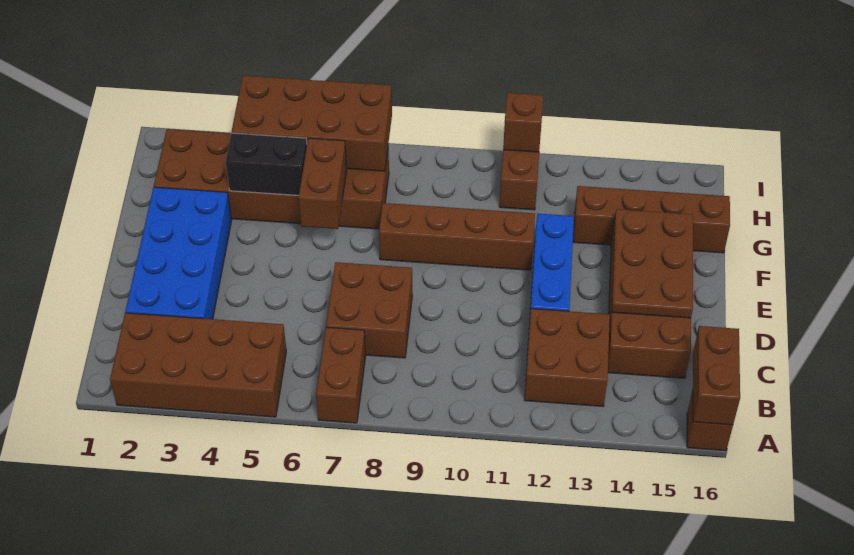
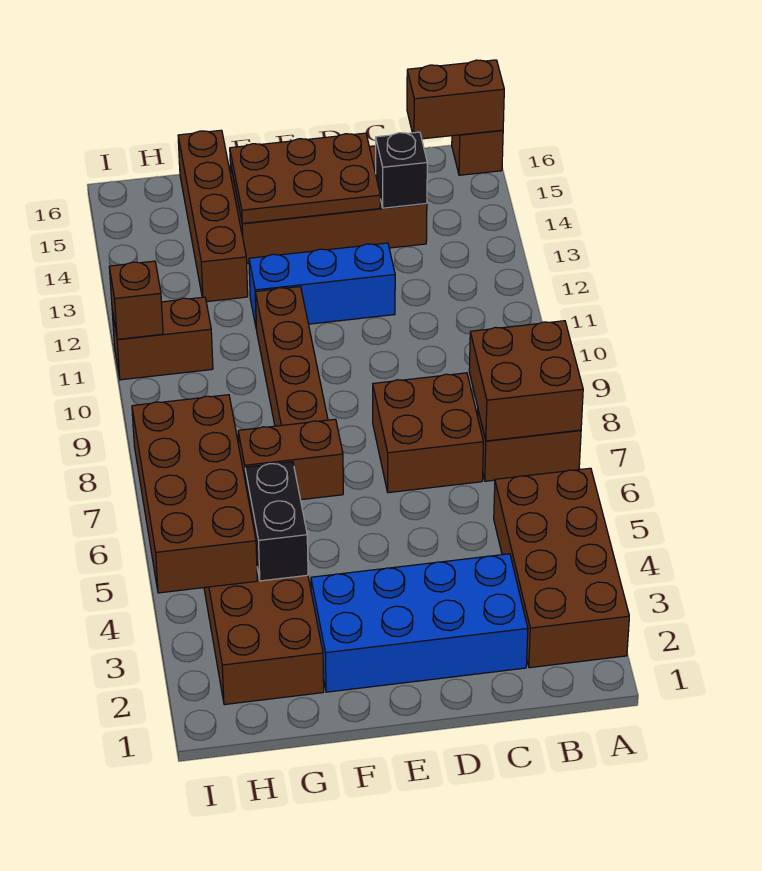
brown brick B12:C13 level 1 -> brown brick A7:B8 level 2
none -> black brick C14 level 2

